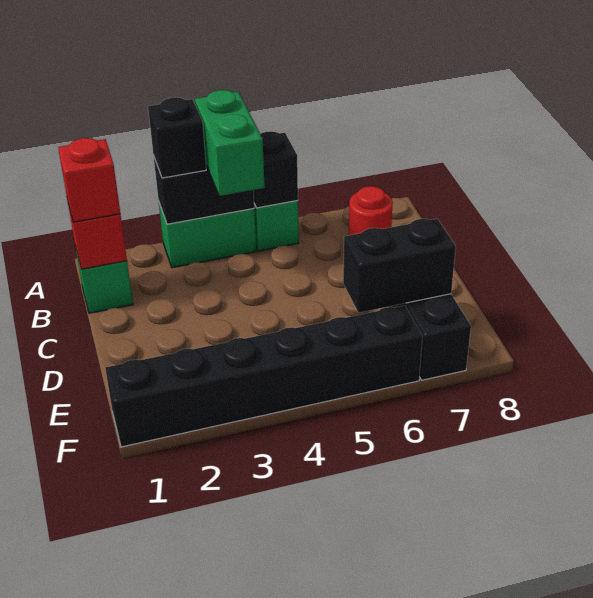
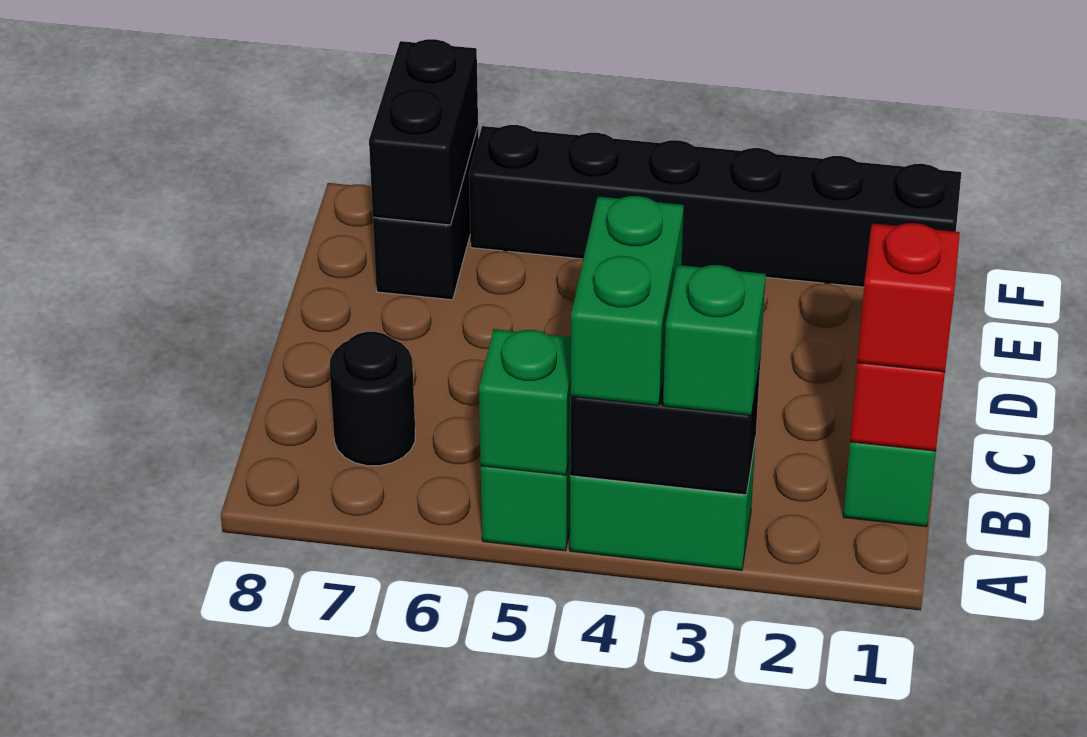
black brick A3 level 3 -> green brick A3 level 3
black brick A5 level 2 -> green brick A5 level 2
red round brick B7 level 1 -> black round brick B7 level 1
black brick E6:E7 level 2 -> black brick E7:F7 level 2

